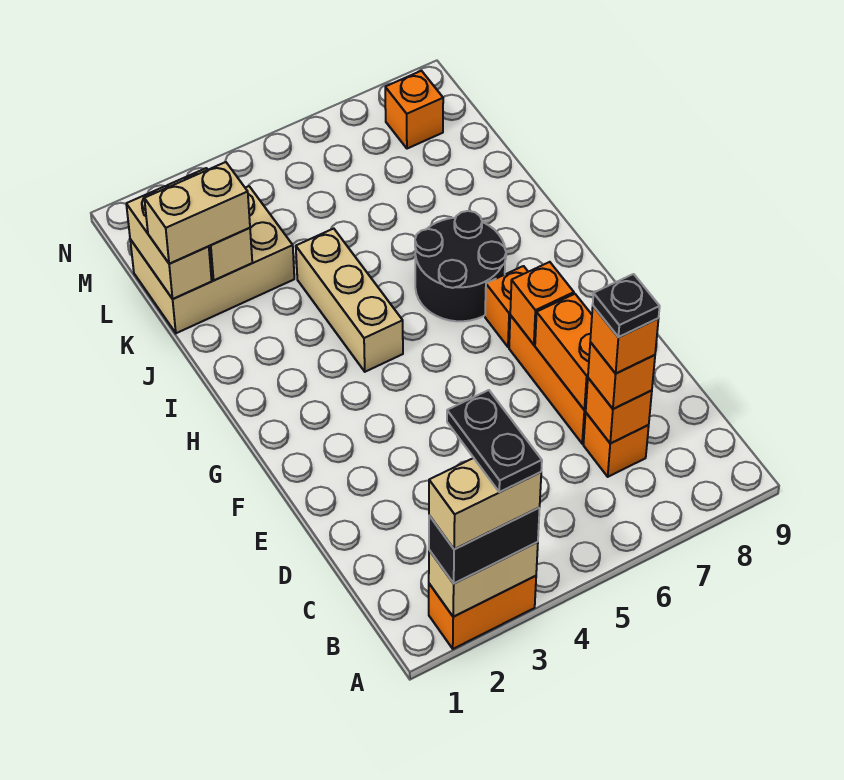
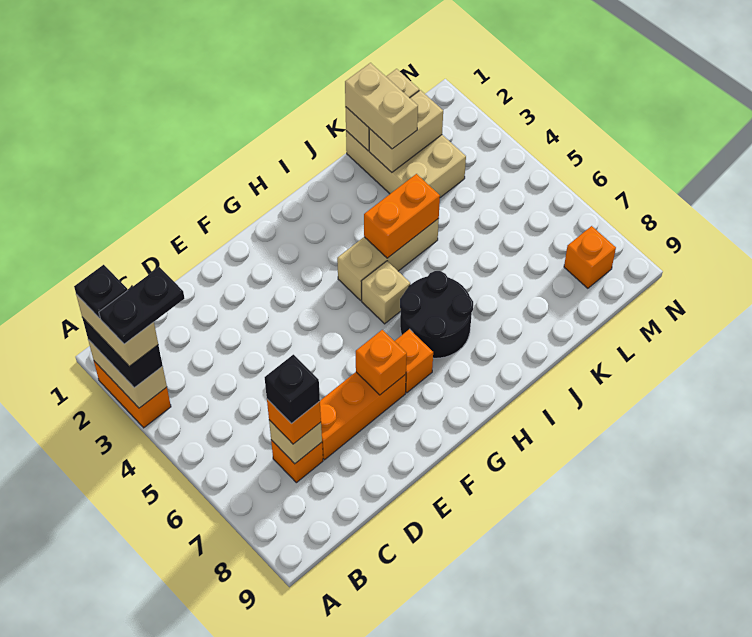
orange brick C7 level 2 -> tan brick C7 level 2
orange brick C7 level 4 -> black brick C7 level 4
black plate C7 level 5 -> black plate A2 level 5
orange brick D7:E7 level 2 -> orange brick I4:J4 level 2
none -> tan brick H5 level 1

